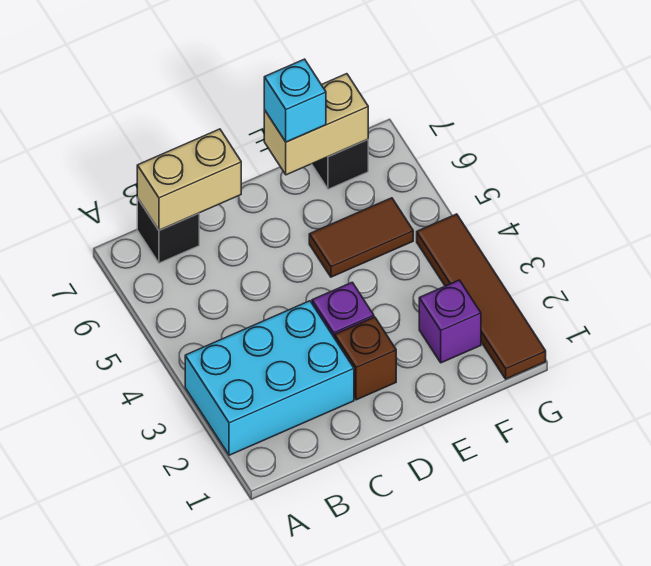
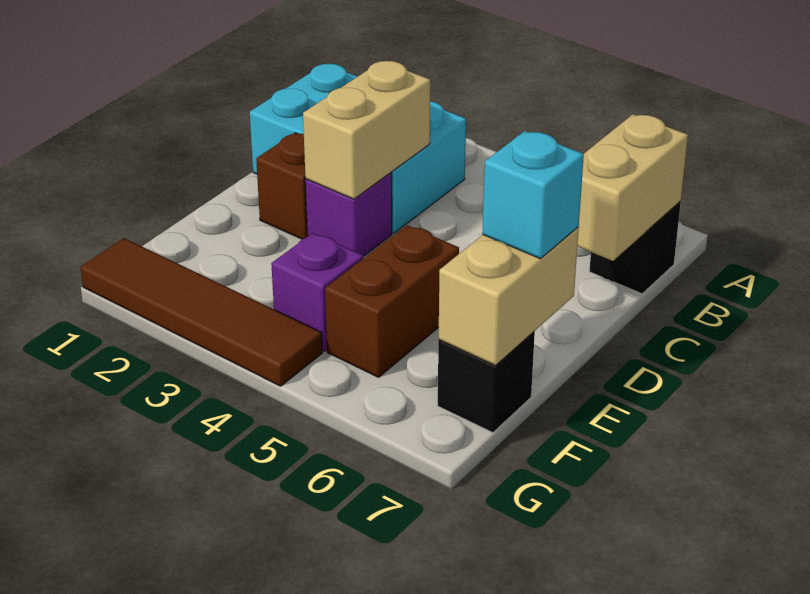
cyan brick A2:C3 level 1 -> cyan brick B1:C3 level 1
none -> tan brick C3:D3 level 2
brown tile E5:F5 level 1 -> brown brick E5:F5 level 1
purple brick F2 level 1 -> purple brick F4 level 1

